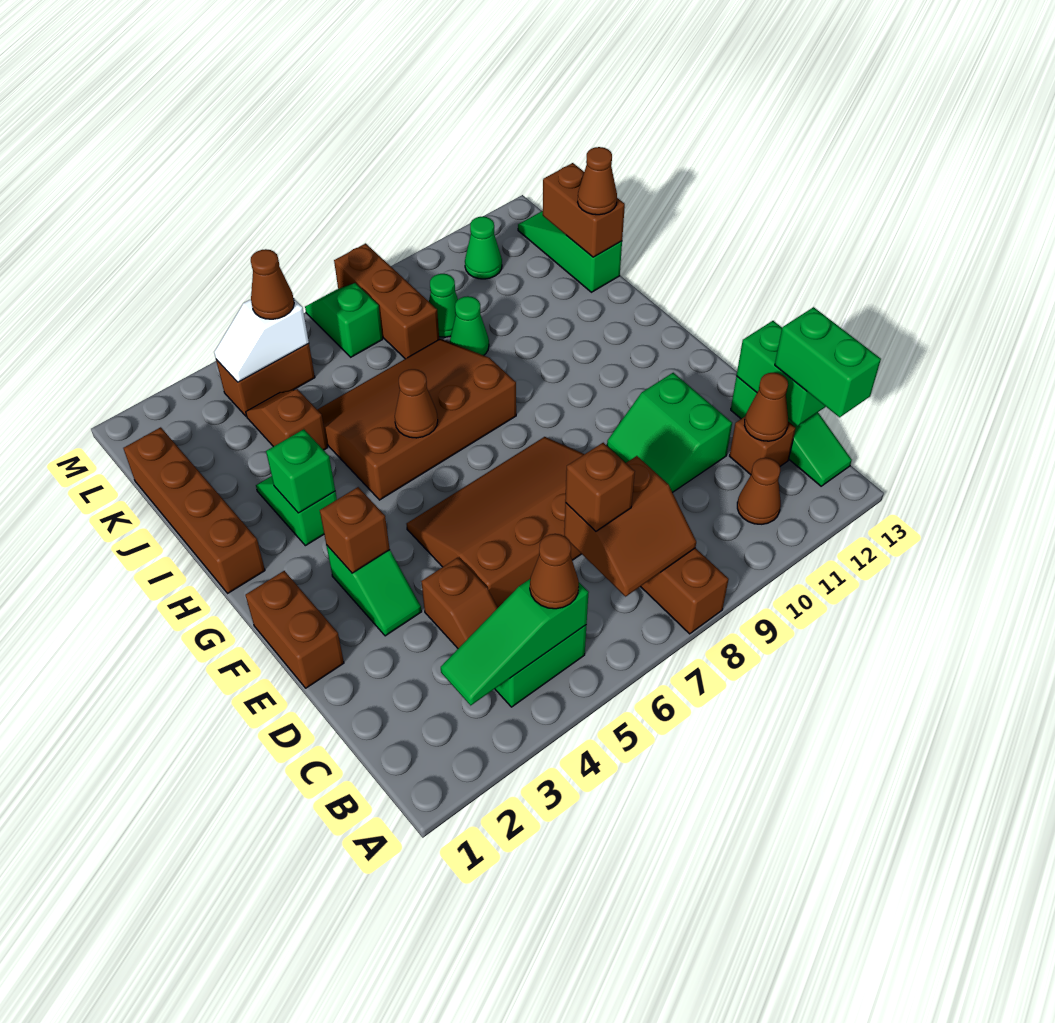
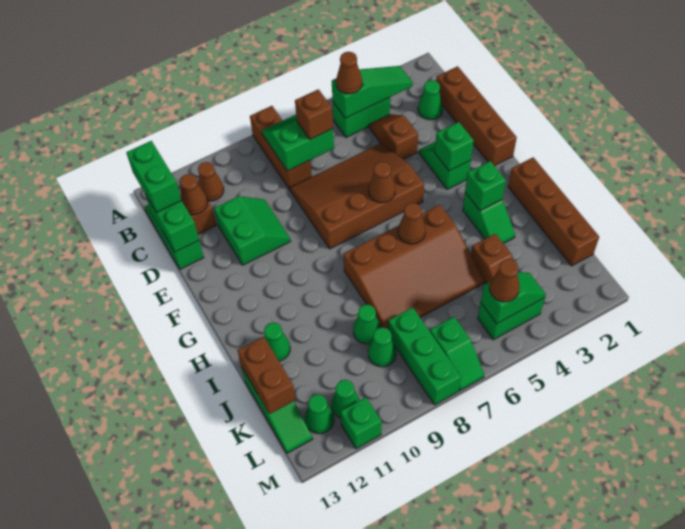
brown slope B7:C8 level 2 top C -> green slope B7:C8 level 2 top C
none -> green cone C2 level 1
brown slope D5:F8 level 1 top D -> brown slope D5:F8 level 1 top F
brown brick E1:F1 level 1 -> brown brick C1:F1 level 1
brown brick F3 level 2 -> green brick F3 level 2
none -> green cone I12 level 1
brown cone J13 level 3 -> brown cone F6 level 2
brown brick K8:M8 level 1 -> green brick K8:M8 level 1
brown brick L4:L5 level 1 -> green brick L4:L5 level 1
white slope L4:L5 level 2 top 5 -> green slope L4:L5 level 2 top 5
none -> green cone L12 level 1
none -> green brick M11 level 1

